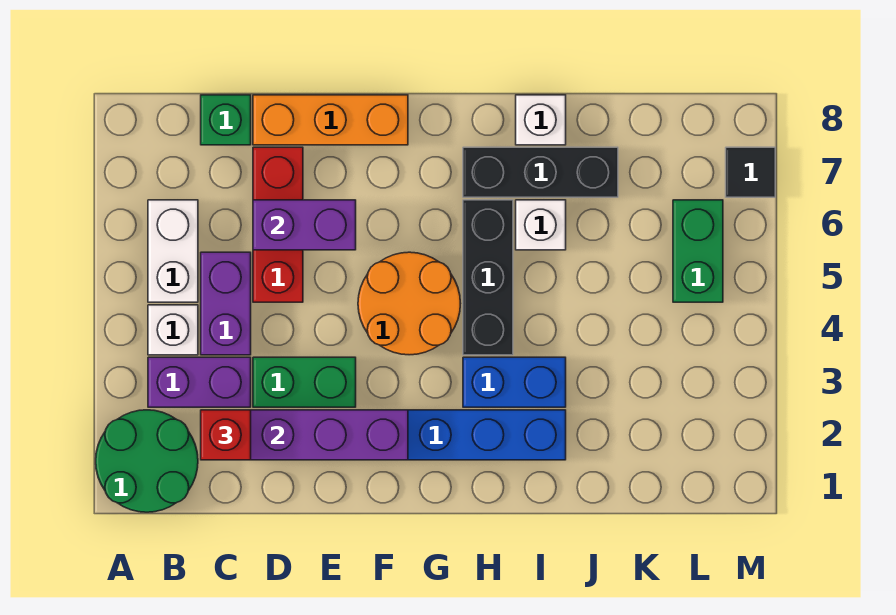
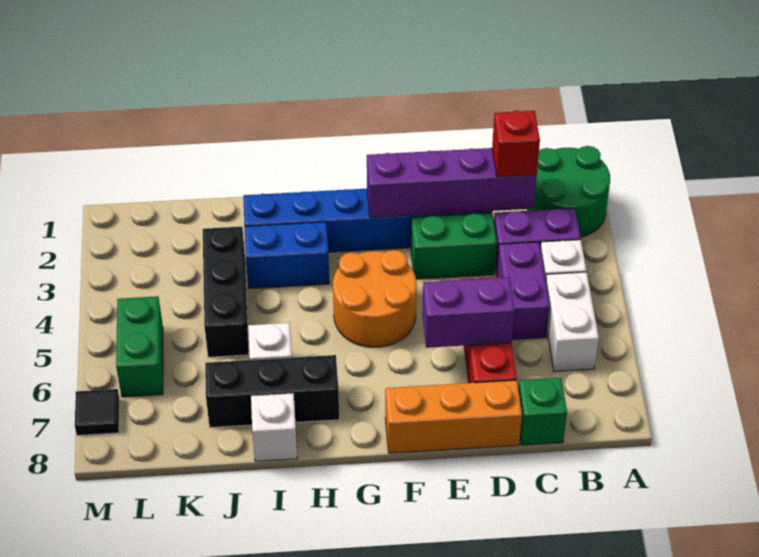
black brick H4:H6 level 1 -> black brick J3:J5 level 1

